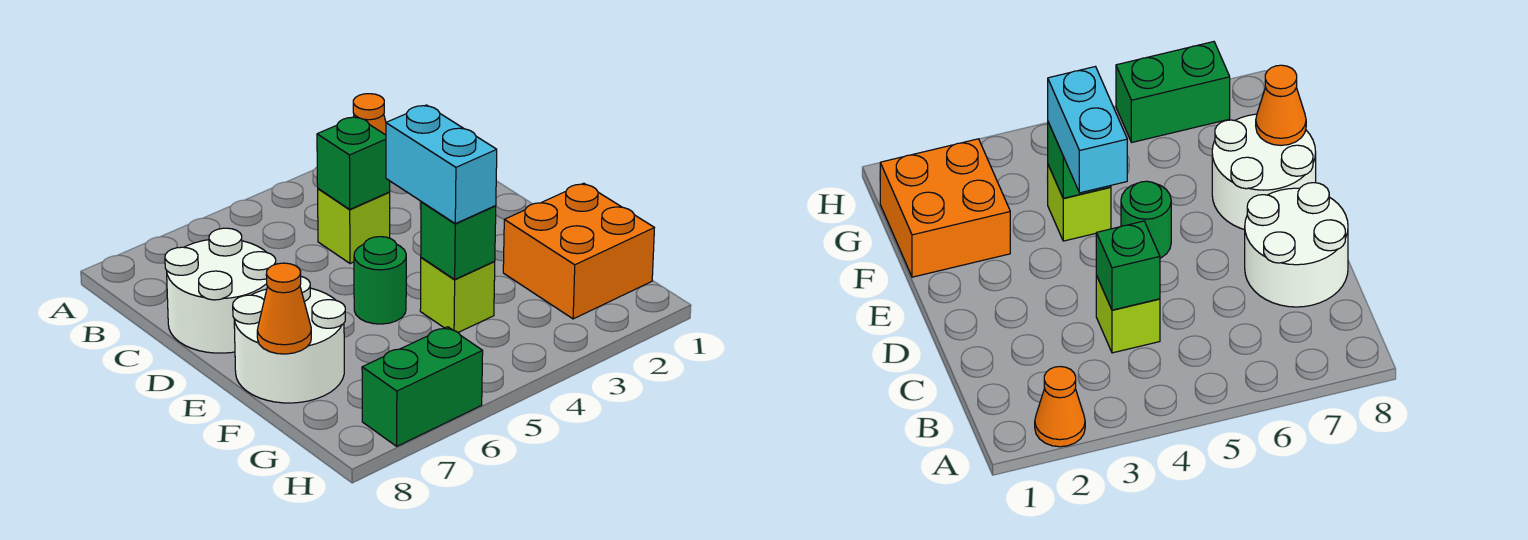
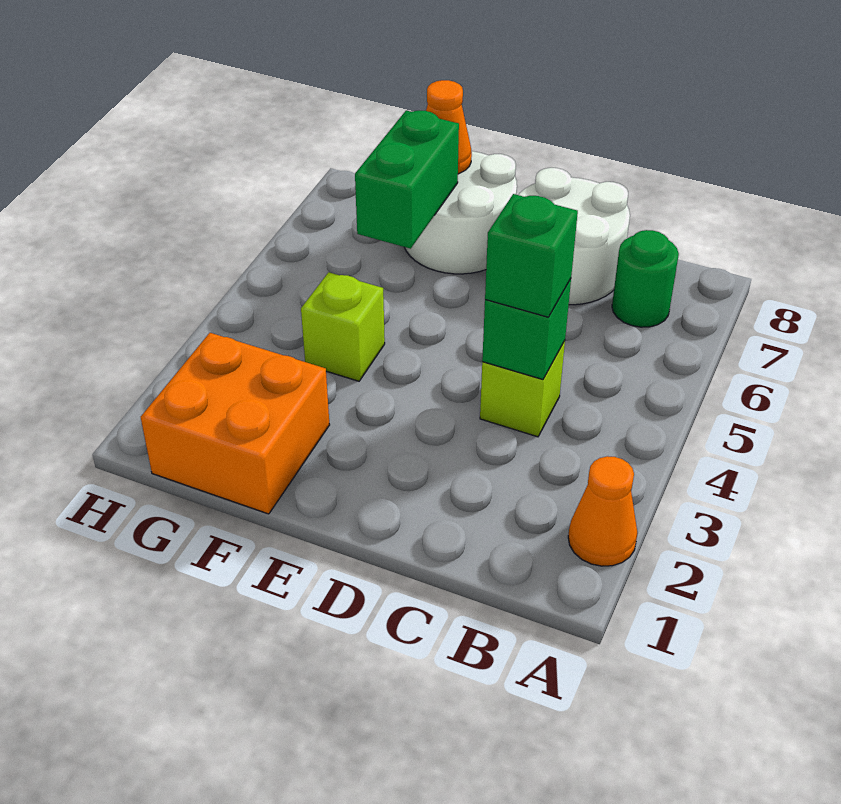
cyan brick E4:F4 level 3 -> none
green round brick E5 level 1 -> green round brick B7 level 1
green brick F4 level 2 -> green brick C4 level 3
green brick H6:H7 level 1 -> green brick F6:F7 level 2

